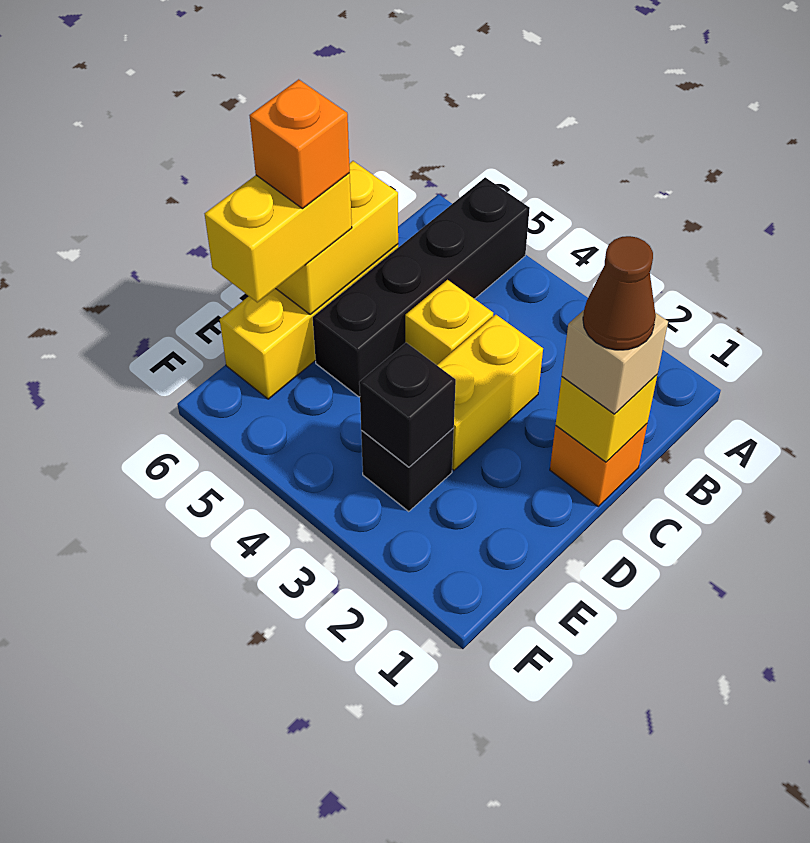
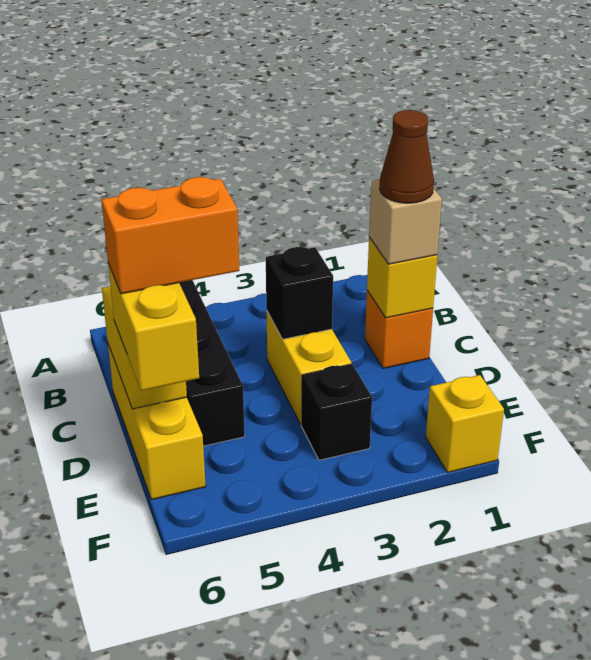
yellow brick C4 level 1 -> yellow brick F1 level 1
orange brick D6 level 4 -> orange brick D5:D6 level 4
black brick E3 level 2 -> black brick C3 level 2

